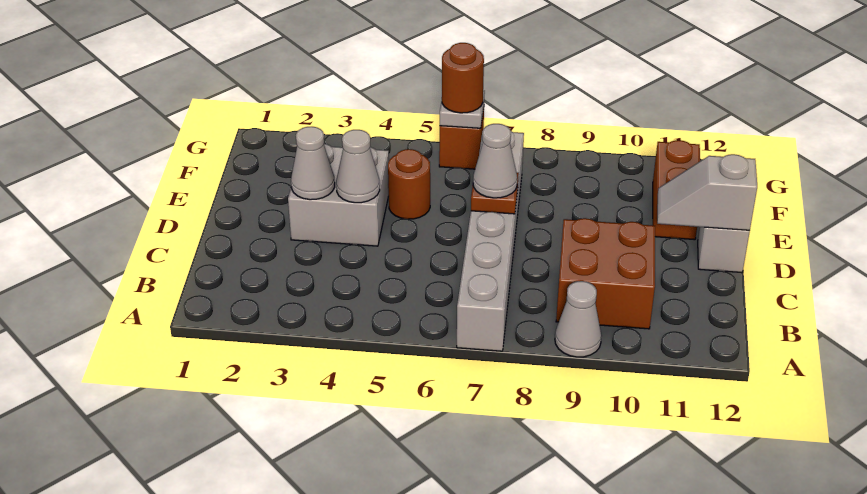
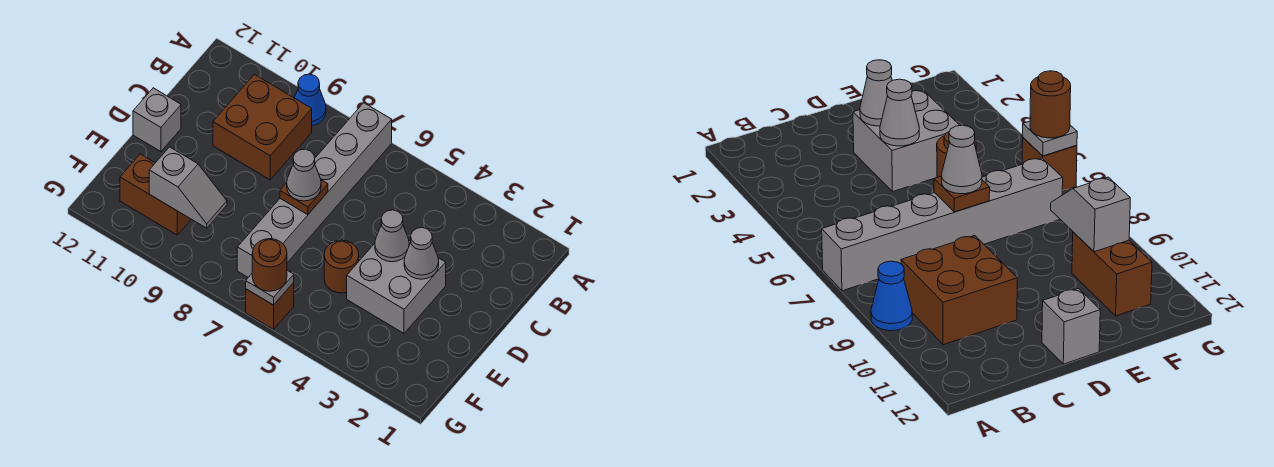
grey cone A9 level 1 -> blue cone A9 level 1
grey slope D11:D12 level 2 top 12 -> grey slope F9:F10 level 2 top 10
brown brick E11:F11 level 1 -> brown brick F10:F11 level 1

